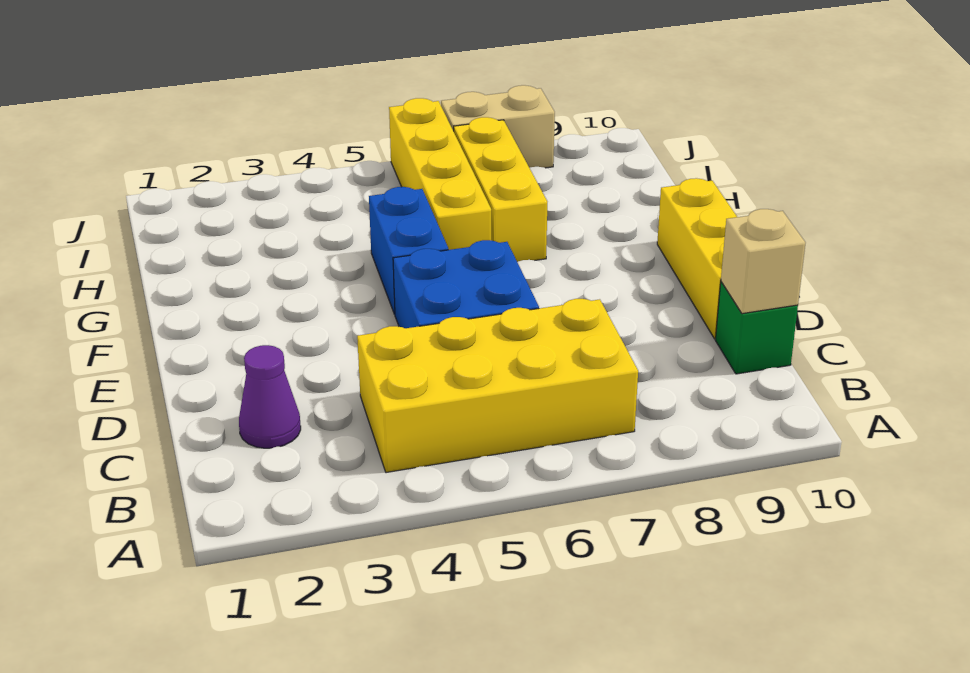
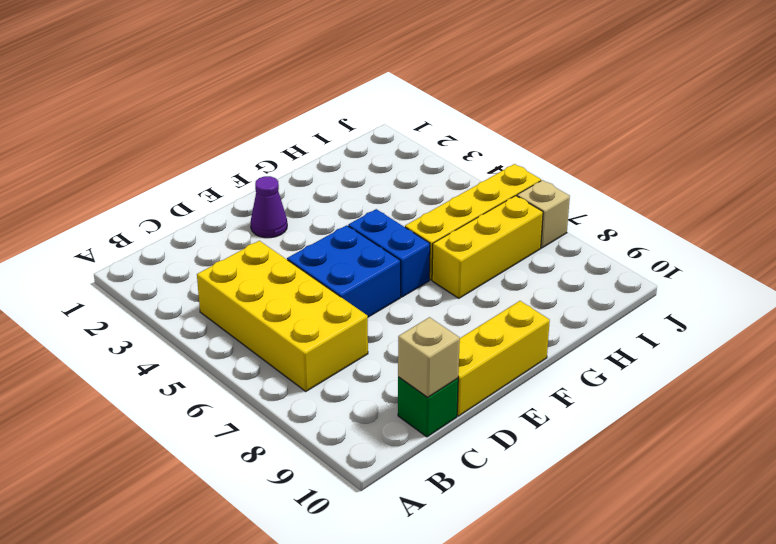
purple cone C2 level 1 -> purple cone E2 level 1
blue brick F5:G5 level 1 -> blue brick F5:F6 level 1
tan brick J7:J8 level 1 -> tan brick J7 level 1

